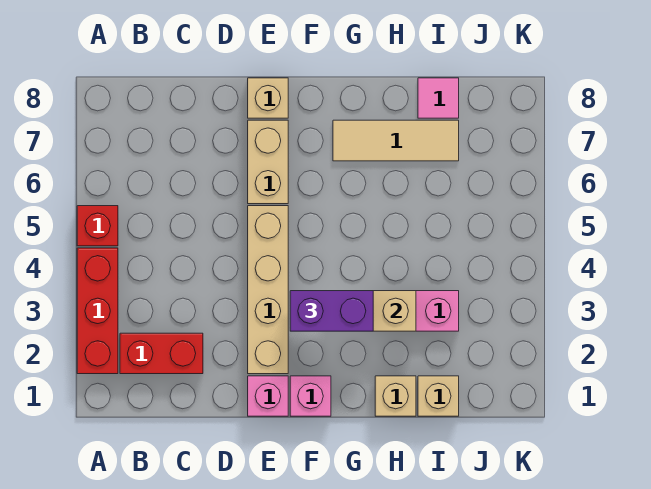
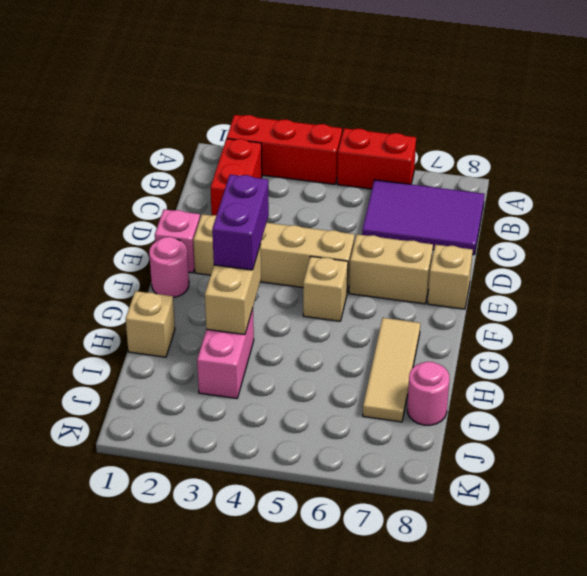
red brick A5 level 1 -> red brick A5:A6 level 1
none -> purple tile B6:C8 level 1
pink brick F1 level 1 -> pink round brick F1 level 1
tan brick I1 level 1 -> tan brick F5 level 1
pink tile I8 level 1 -> pink round brick I8 level 1

